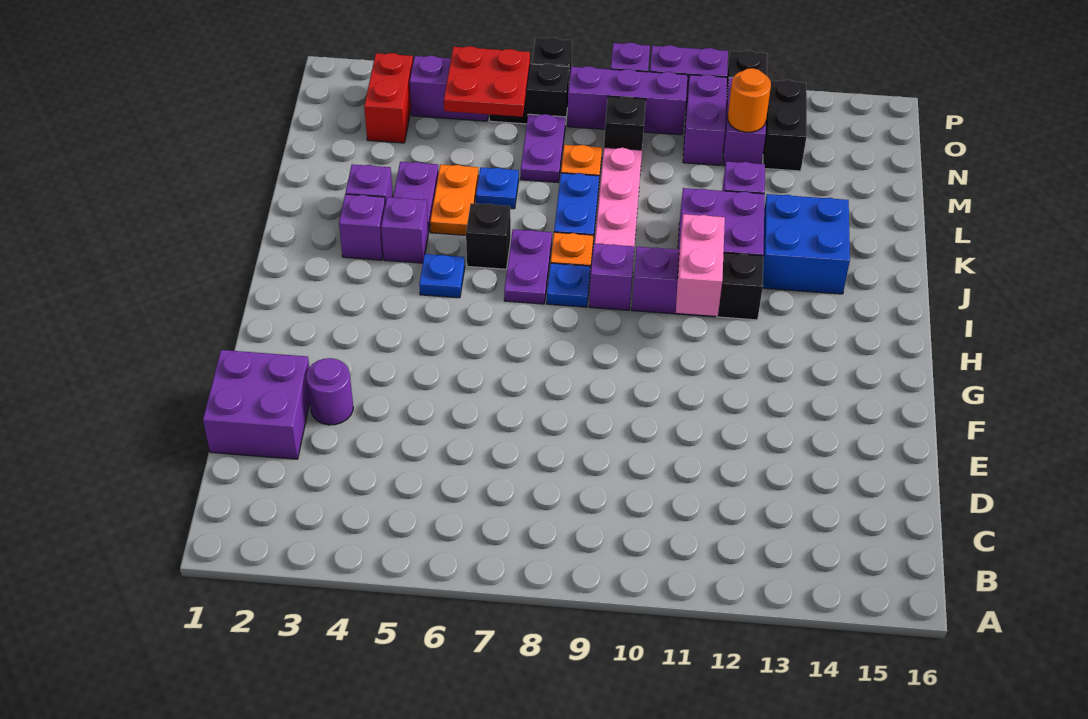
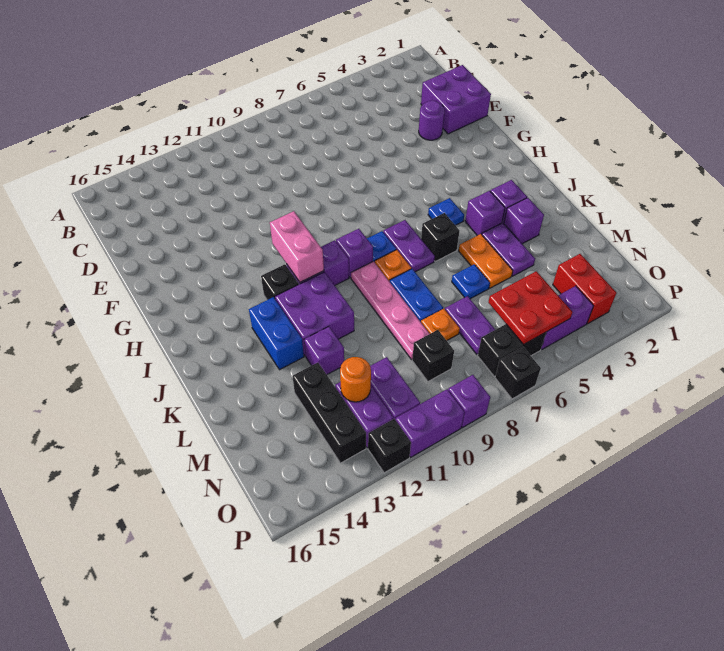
blue brick J13:K14 level 1 -> blue brick J13:K13 level 1
black brick N13:O13 level 1 -> black brick M13:O13 level 1
purple brick O8:O10 level 1 -> none

